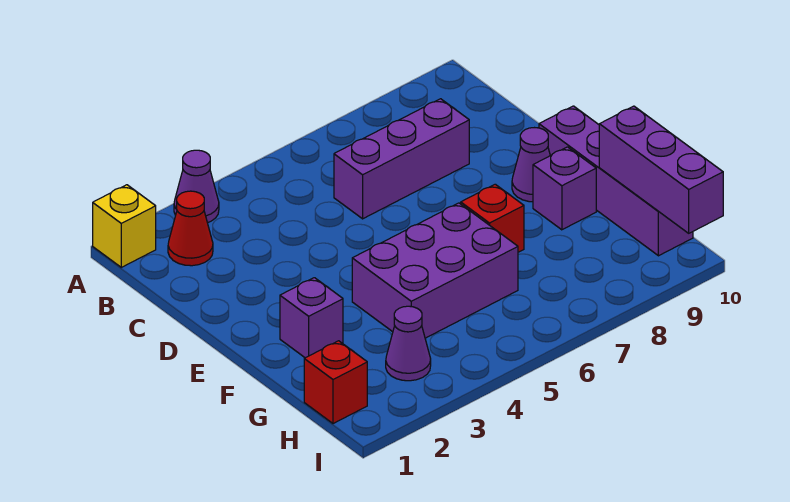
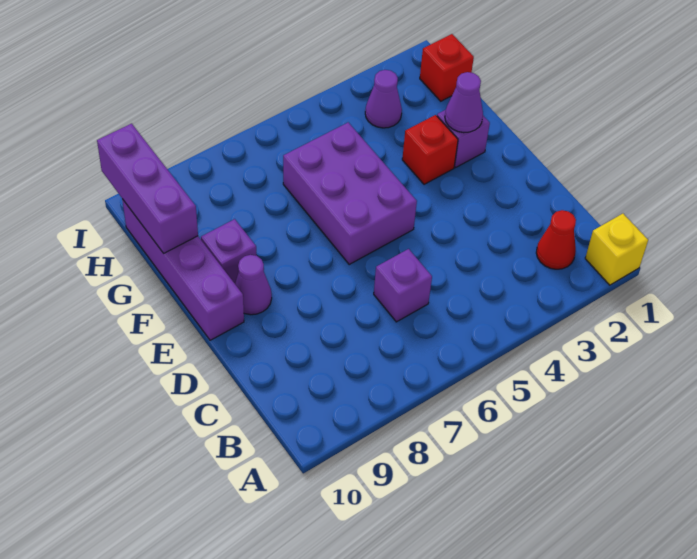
purple cone A3 level 1 -> purple cone F2 level 2
purple brick C6:C8 level 1 -> purple brick C6 level 1
purple brick F4:G6 level 1 -> purple brick E5:G6 level 1
red brick F7 level 1 -> red brick F3 level 1

